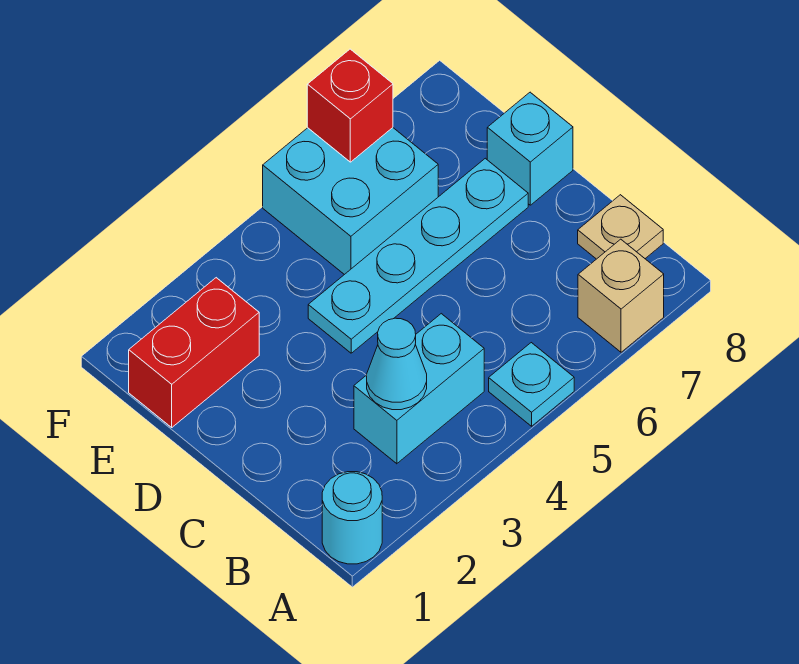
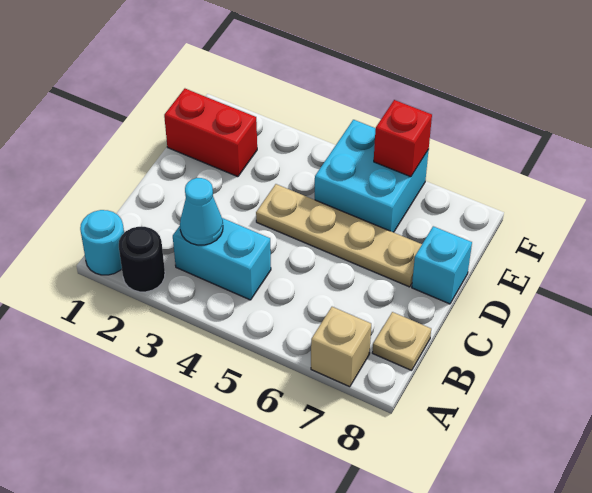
none -> black round brick A2 level 1
cyan plate A5 level 1 -> none
cyan plate D4:D7 level 1 -> tan plate D4:D7 level 1

